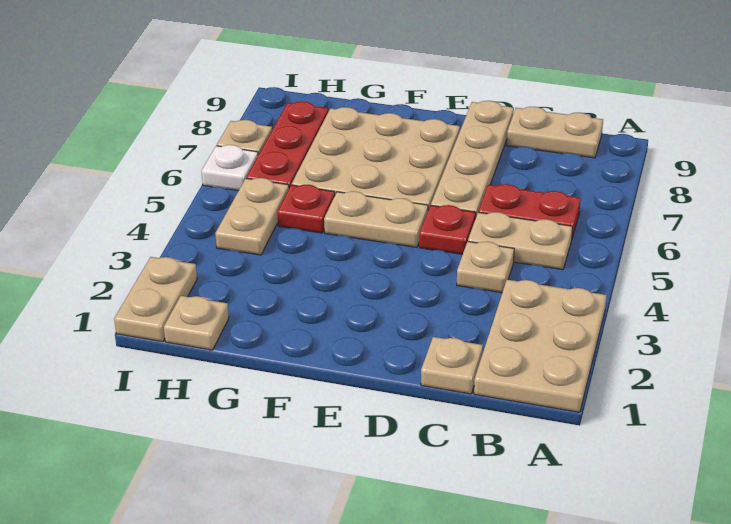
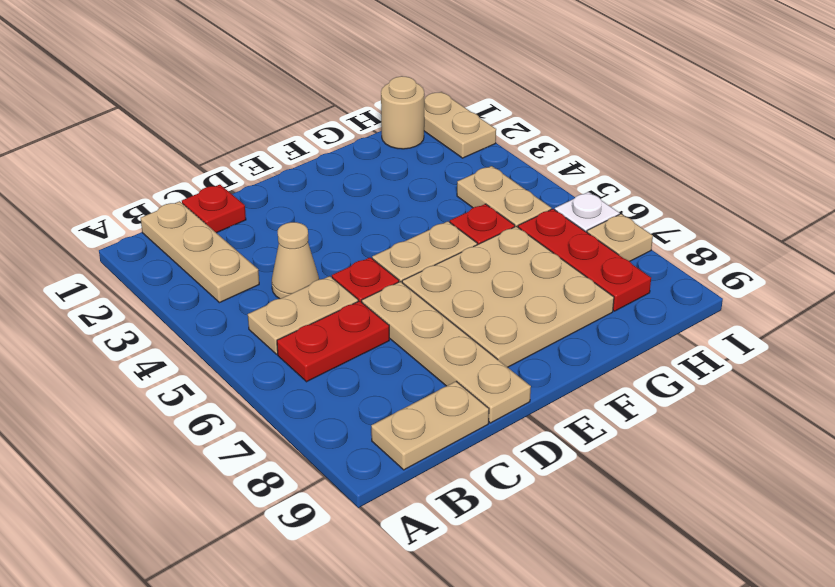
tan plate A1:B3 level 1 -> tan plate B1:B3 level 1
tan plate C1 level 1 -> red plate C1 level 1
tan plate C4 level 1 -> tan cone C4 level 1
tan plate H1 level 1 -> tan round brick H1 level 1

